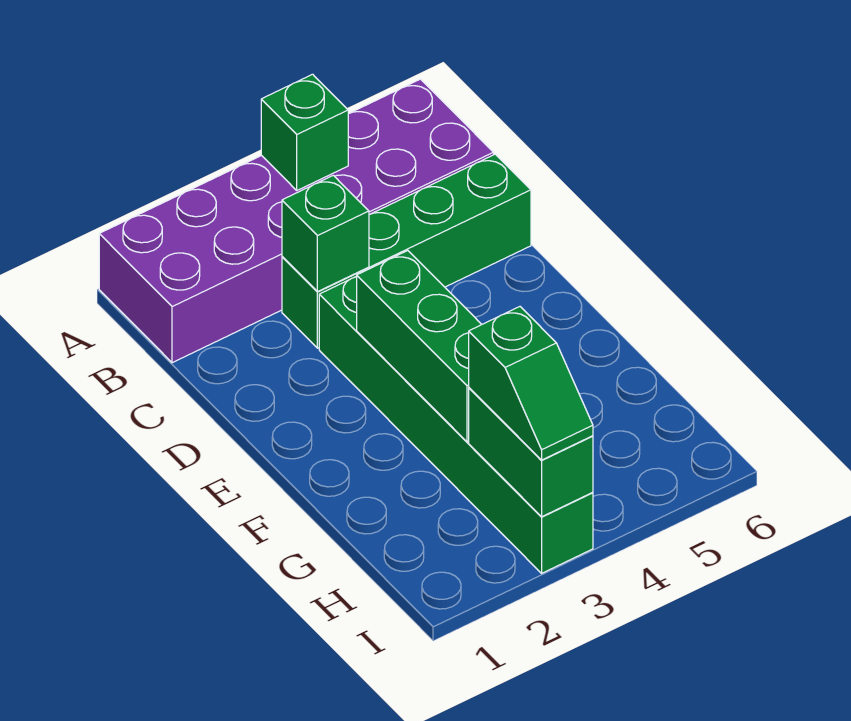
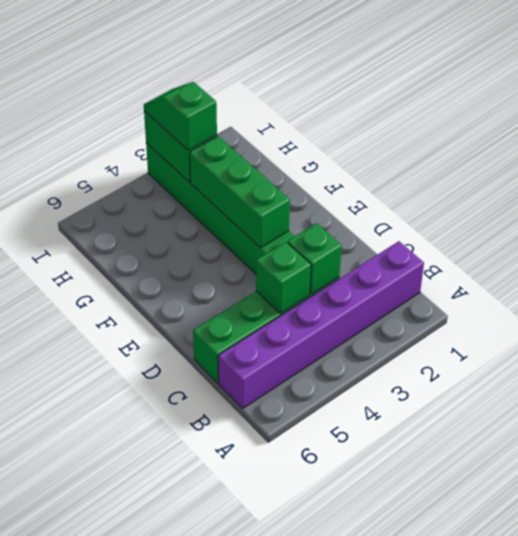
purple brick A1:B6 level 1 -> purple brick B1:B6 level 1
green brick A4 level 2 -> green brick C4 level 2

